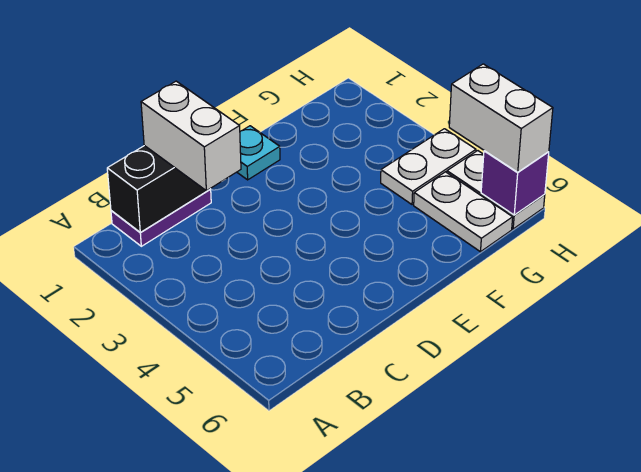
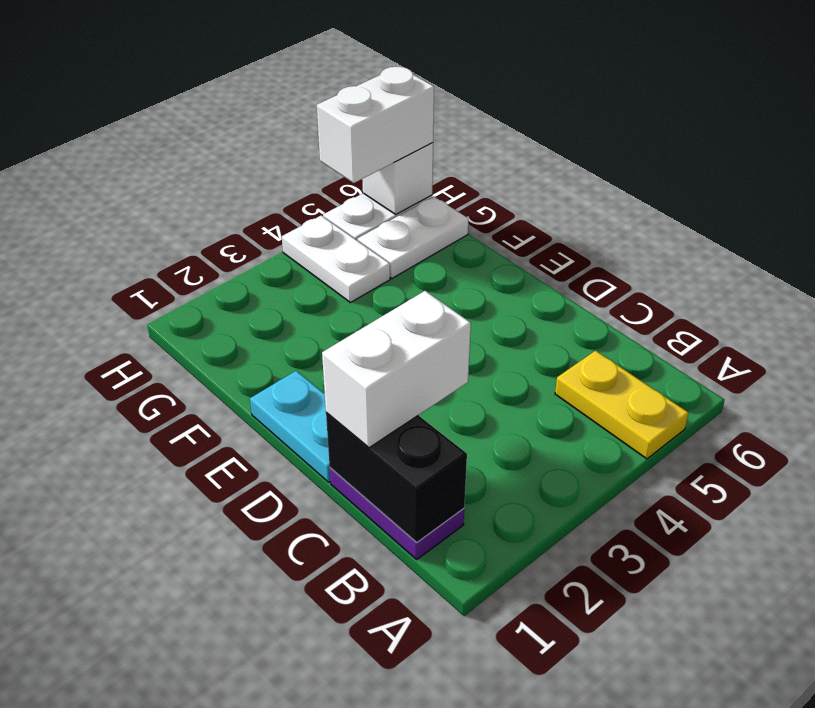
none -> yellow plate A5:B5 level 1
cyan plate E1 level 1 -> cyan plate D1:E1 level 1
purple brick H6 level 2 -> white brick H6 level 2

